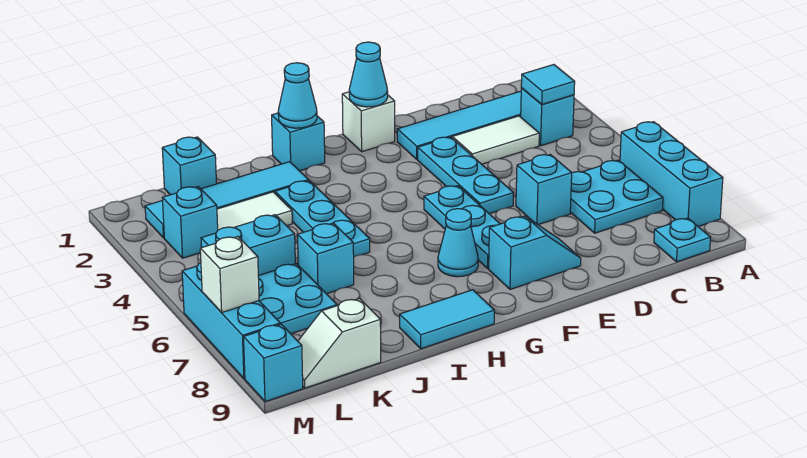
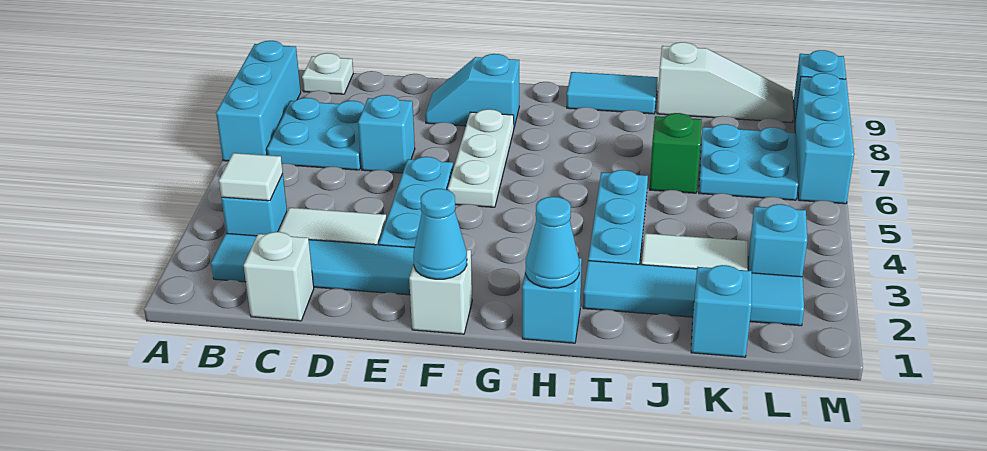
cyan tile B3 level 2 -> white tile B3 level 2
cyan plate B9 level 1 -> white plate B9 level 1
cyan plate F5:F7 level 1 -> white plate F5:F7 level 1
cyan cone G7 level 1 -> none
cyan brick J6 level 1 -> green brick J6 level 1
cyan brick K5:L5 level 1 -> none
white slope K9:L9 level 1 top K -> white slope J9:L9 level 1 top J
white brick M7 level 2 -> white brick C1 level 1

